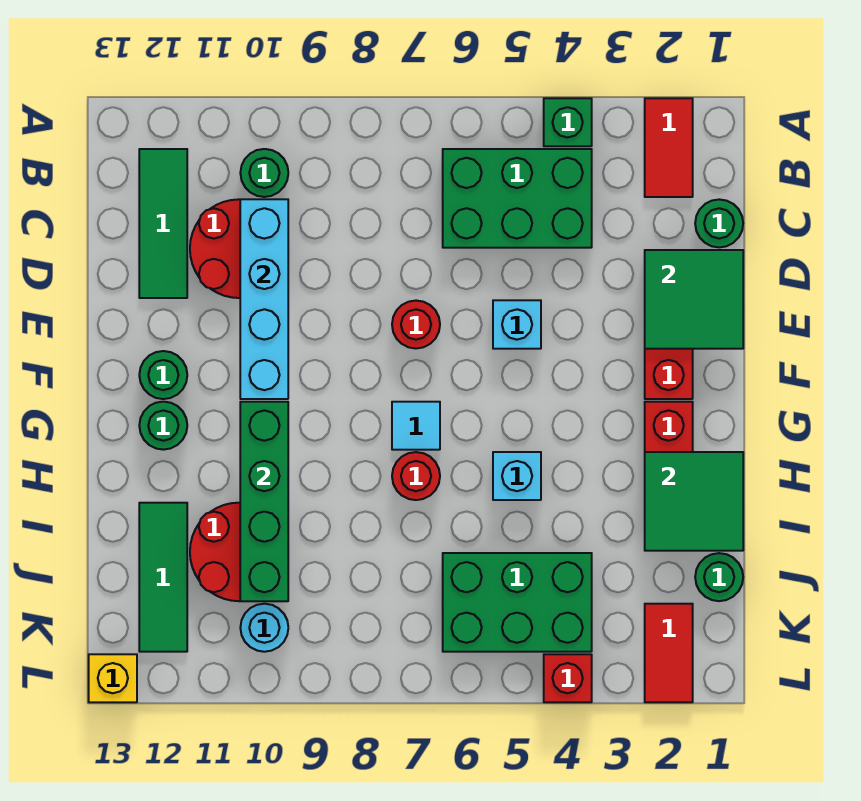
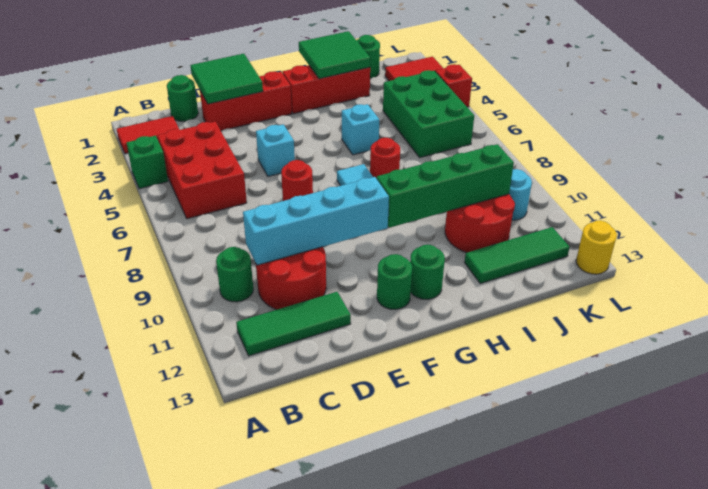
green brick B4:C6 level 1 -> red brick B4:C6 level 1
yellow brick L13 level 1 -> yellow round brick L13 level 1

